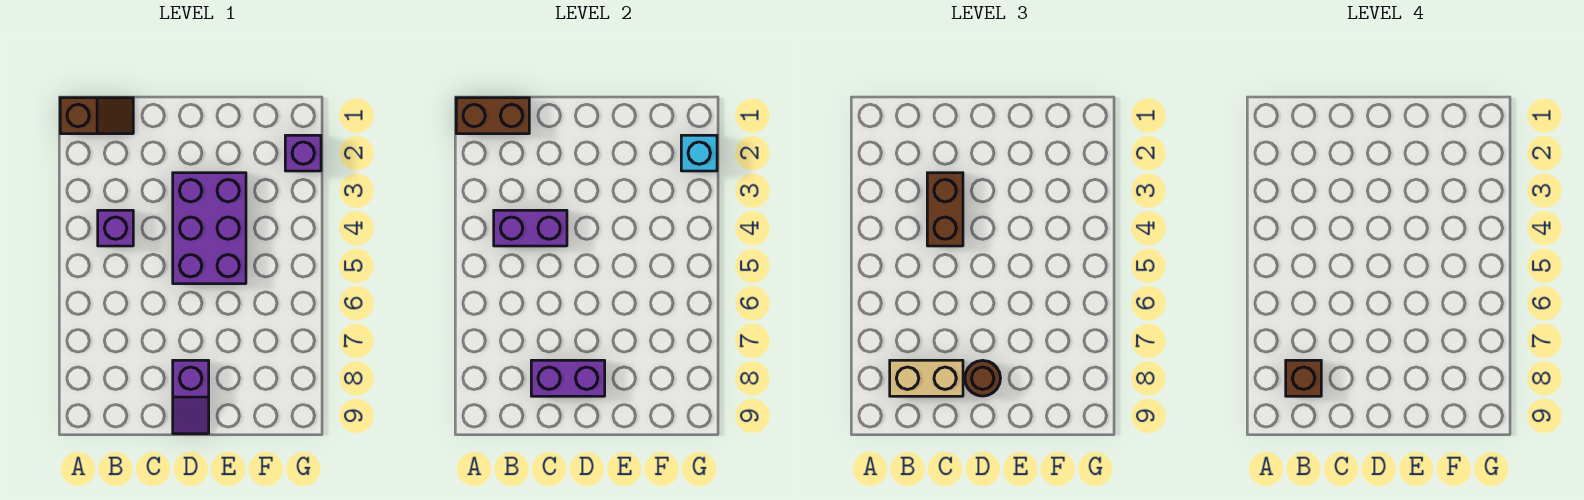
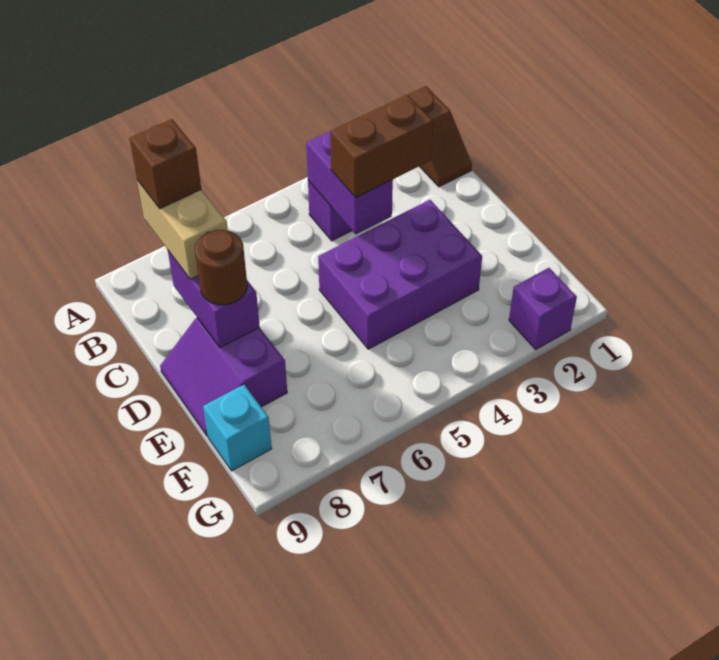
brown brick A1:B1 level 2 -> none
purple slope D8:D9 level 1 top 8 -> purple slope D8:E9 level 1 top 8
cyan brick G2 level 2 -> cyan brick F9 level 1

